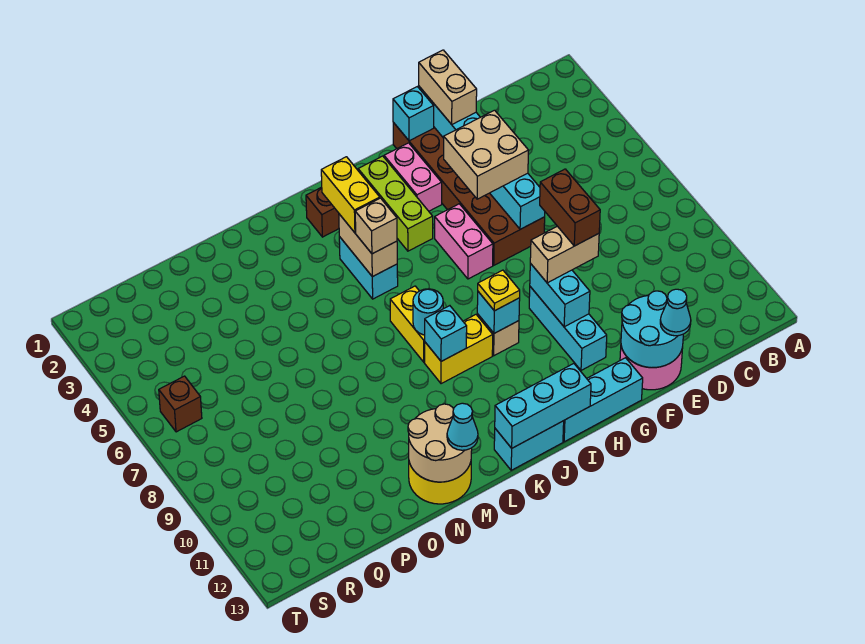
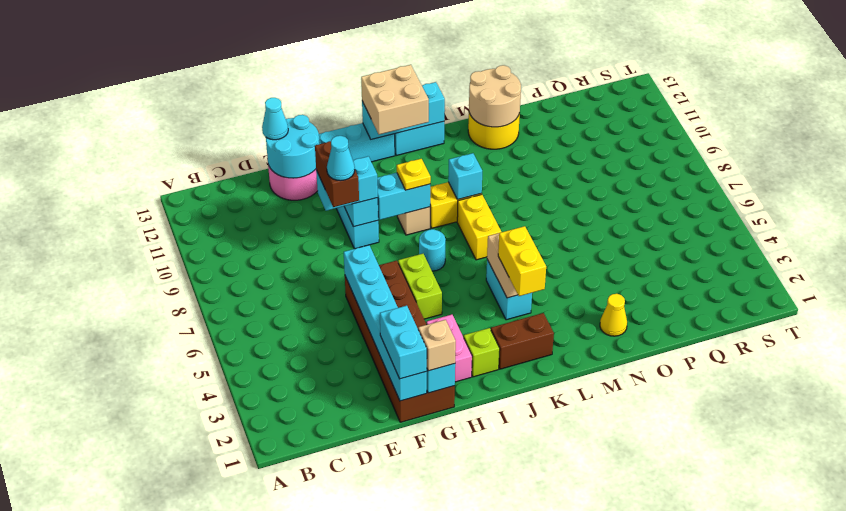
tan brick F1:F2 level 3 -> cyan brick F1:F2 level 3
tan brick F4:G5 level 3 -> tan brick I12:J13 level 3
tan brick F9:G9 level 3 -> cyan brick F9:G9 level 3
pink brick H5:H6 level 1 -> lime brick H5:H6 level 1
lime brick I2:I4 level 1 -> lime brick I2 level 1
cyan brick I9 level 2 -> cyan brick H9:I9 level 2
tan brick K5 level 3 -> tan brick G1 level 3
cyan round brick K8 level 2 -> cyan round brick I7 level 1
cyan cone M13 level 3 -> cyan cone F8 level 5
none -> yellow cone N2 level 1
brown brick S6 level 1 -> none

